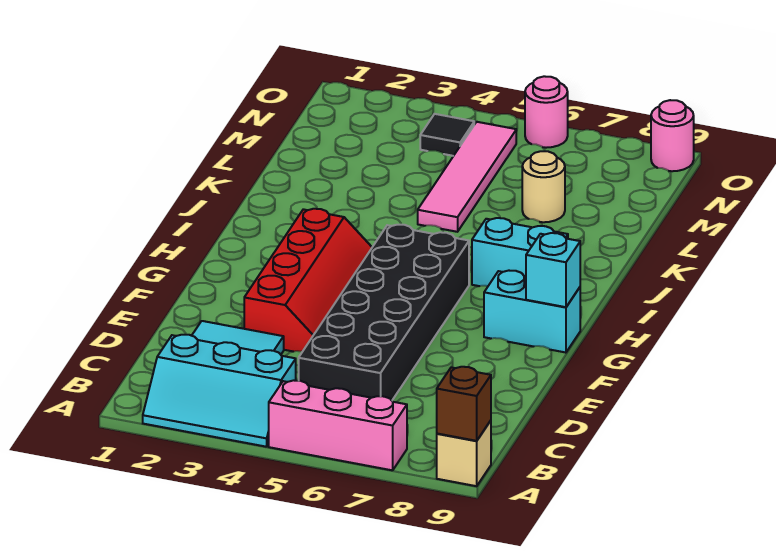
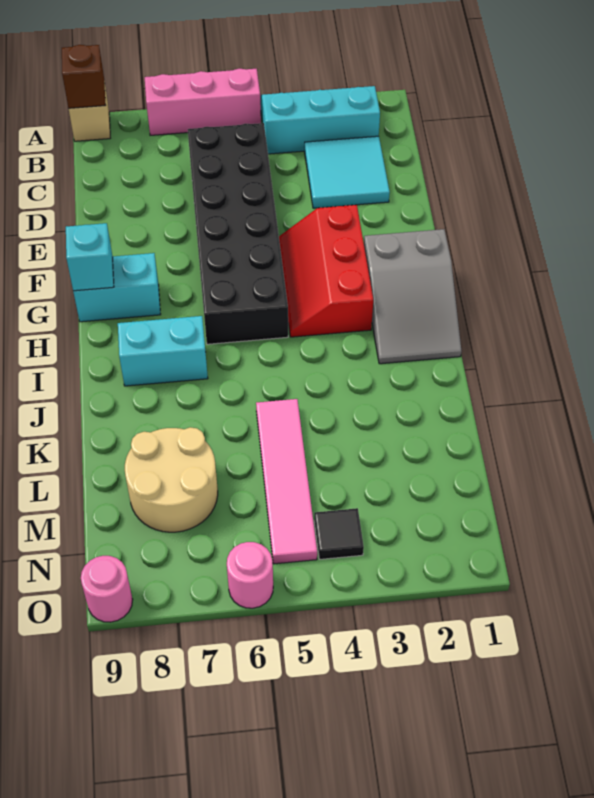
red slope E3:H4 level 1 top 3 -> red slope F3:H4 level 1 top 3
none -> grey slope G1:I2 level 1 top G
tan round brick L7 level 1 -> tan round brick L7:M8 level 1

